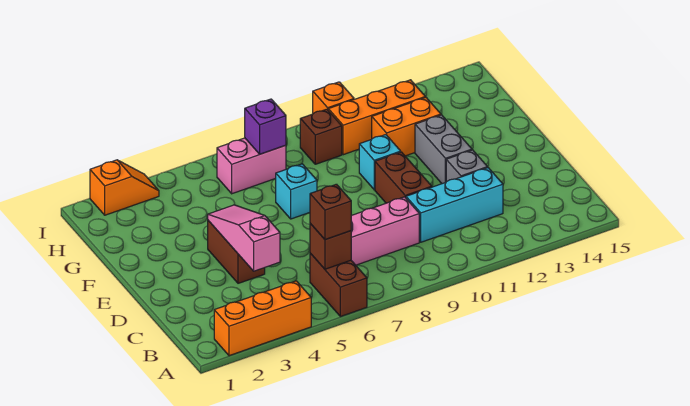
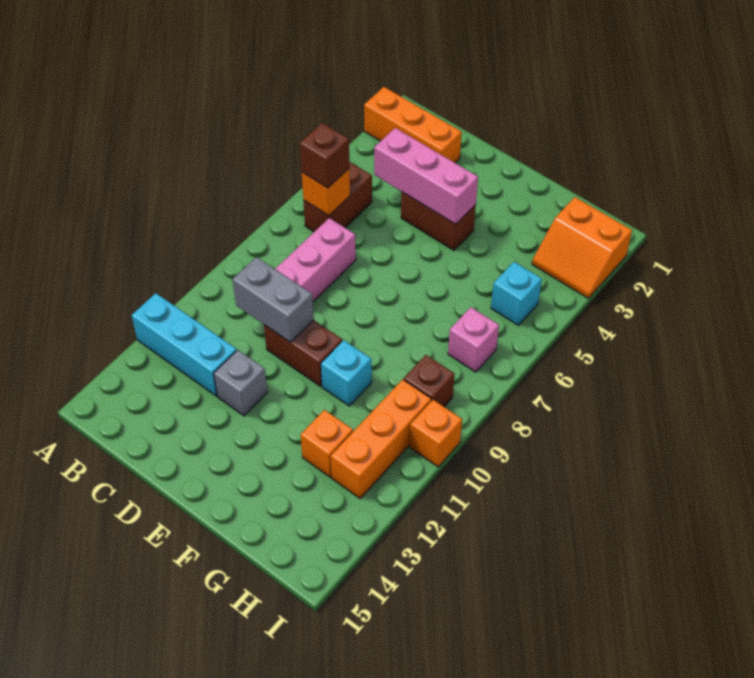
orange brick A2:A4 level 1 -> orange brick A2:C2 level 1
brown brick A6:B6 level 1 -> brown brick B5:B6 level 1
brown brick B6 level 2 -> orange brick B6 level 2
pink slope C4:E4 level 2 top C -> pink brick C4:E4 level 2
cyan brick C10:C12 level 1 -> cyan brick A12:C12 level 1
grey brick E12:F12 level 1 -> grey brick C10:D10 level 2
cyan brick F7 level 1 -> cyan brick H5 level 1
orange brick G11:G12 level 1 -> orange brick G12 level 1
pink brick H6:H7 level 1 -> pink brick H7 level 1
purple brick H7 level 2 -> none
orange slope I2:I3 level 1 top 2 -> orange slope H2:I3 level 1 top 2

